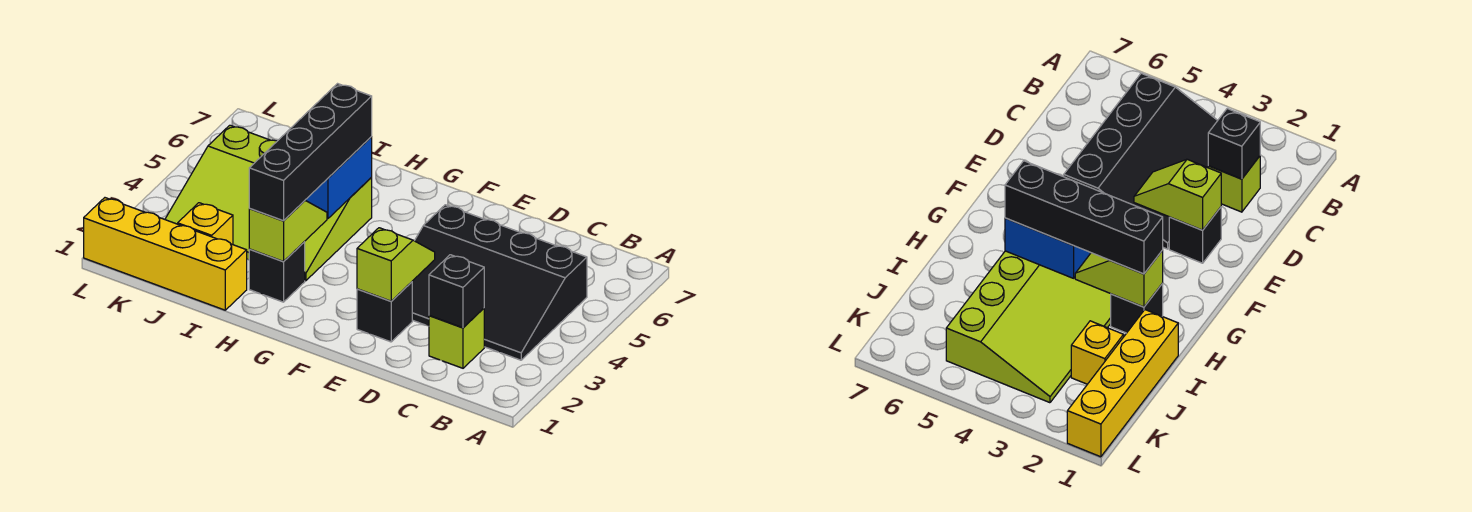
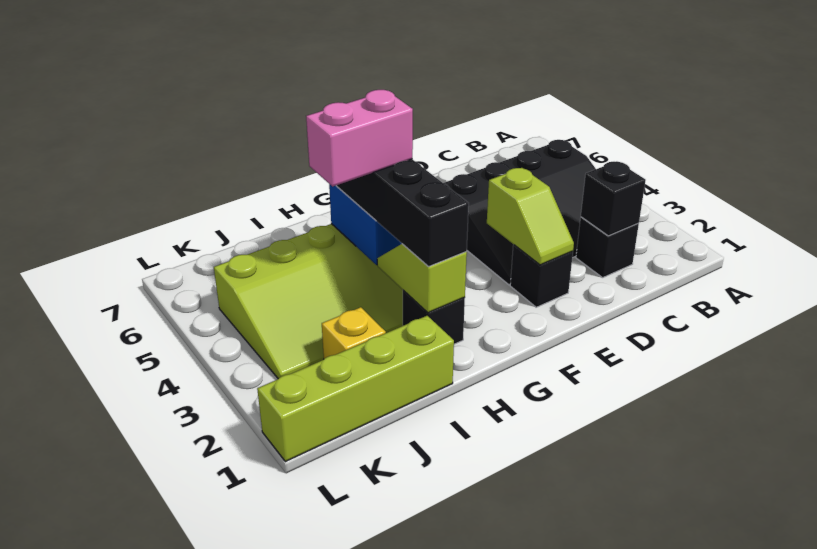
lime brick C2 level 1 -> black brick C2 level 1
lime slope E2:E3 level 2 top 2 -> lime slope E2:E3 level 2 top 3
none -> pink brick H4:I4 level 4
yellow brick I1:L1 level 1 -> lime brick I1:L1 level 1

